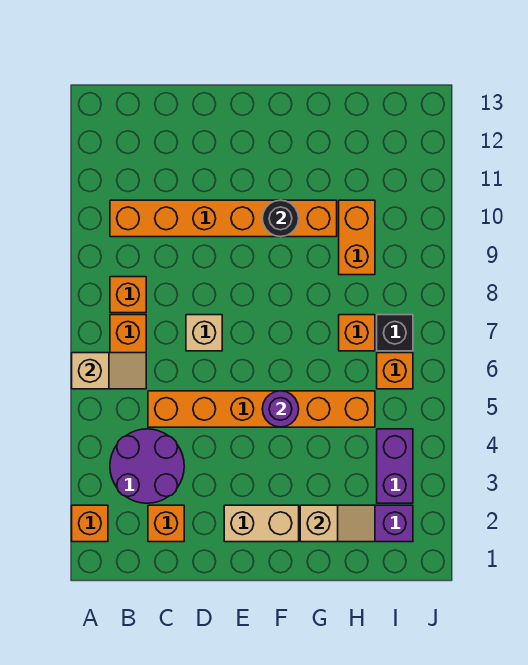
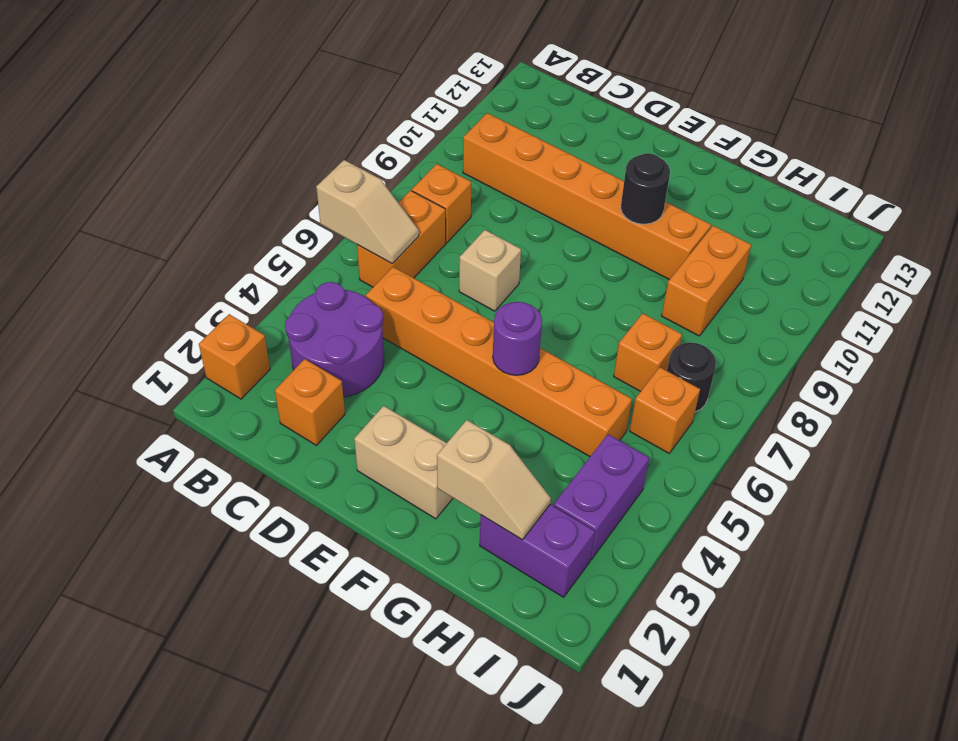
black brick I7 level 1 -> black round brick I7 level 1

